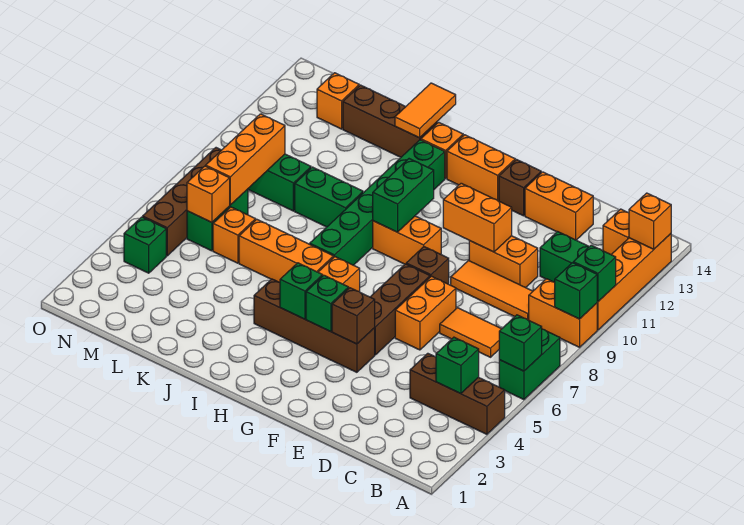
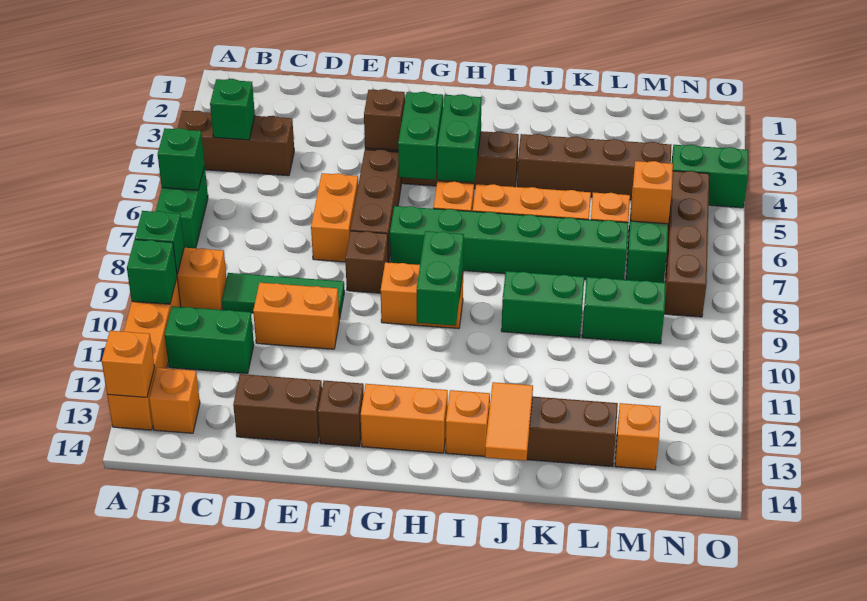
orange tile C7:D7 level 1 -> none
orange tile C9:E9 level 1 -> green tile C9:E9 level 1
orange brick D13:E13 level 1 -> brown brick D13:E13 level 1
orange brick E10:F10 level 2 -> none
green brick G4 level 2 -> green brick G4:G5 level 2
green brick H4 level 2 -> green brick H4:H5 level 2
green brick I7:I12 level 1 -> green brick G7:L7 level 1
none -> brown brick J4:M4 level 1
orange brick M7:M9 level 2 -> none
green brick N4 level 1 -> green brick N4:O4 level 1

